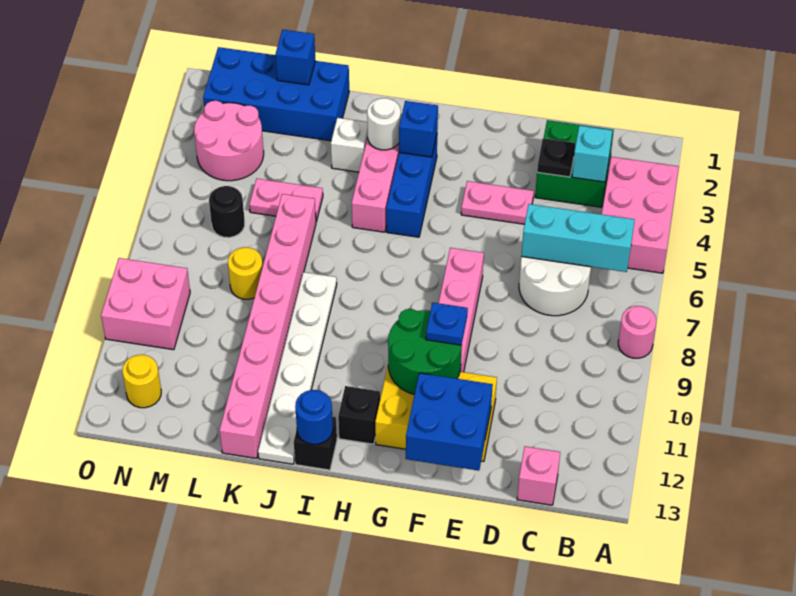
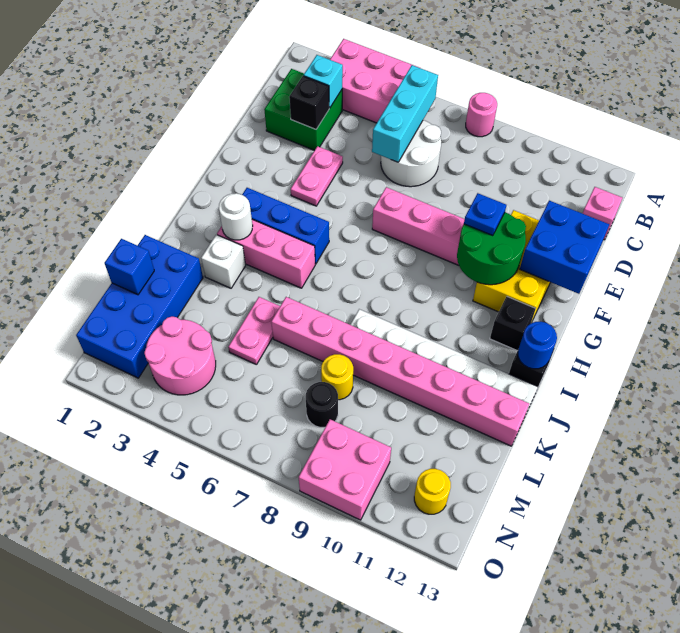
black plate D3 level 2 -> black brick D3 level 2
blue brick H3 level 2 -> none
black round brick M6 level 1 -> black round brick M8 level 1

